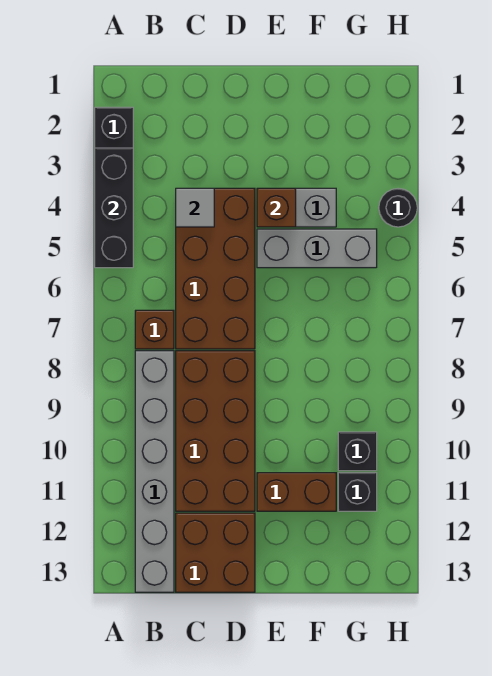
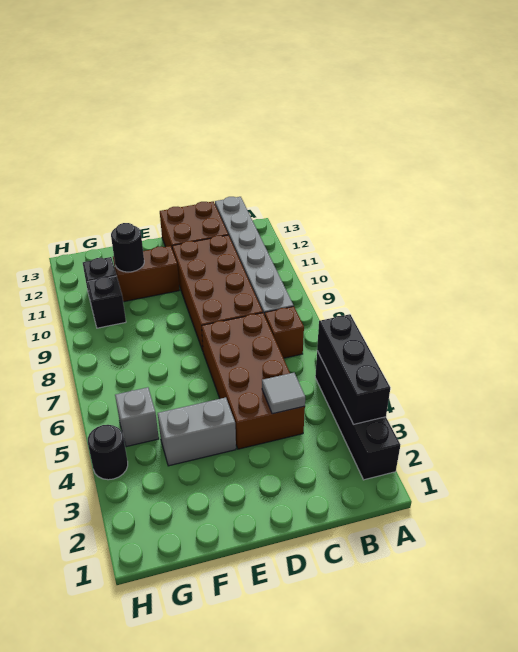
brown brick E4 level 2 -> none
grey brick E5:G5 level 1 -> grey brick G5 level 1
none -> black round brick F11 level 2

